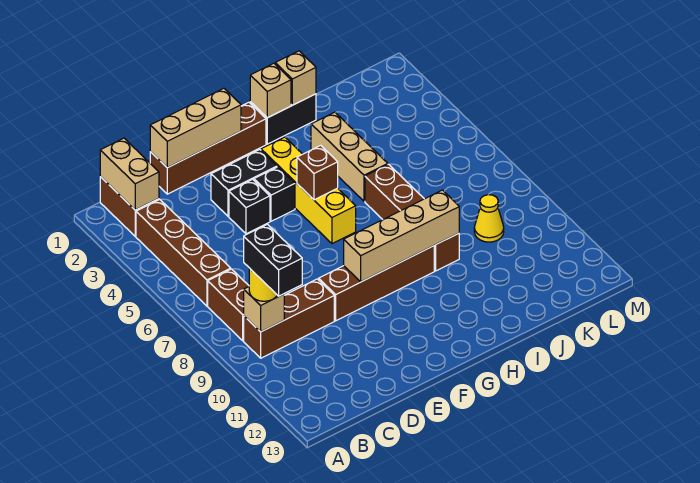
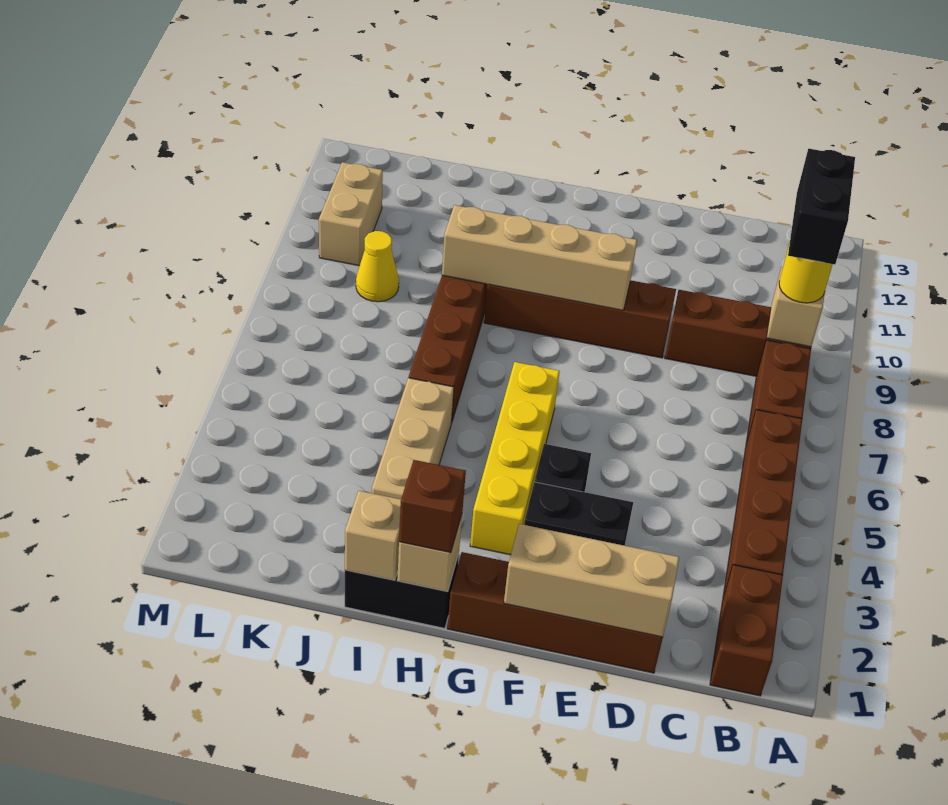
tan brick B1:B2 level 2 -> tan brick L10:L11 level 1
black brick E4 level 1 -> none
brown brick G5 level 2 -> brown brick H1 level 3

